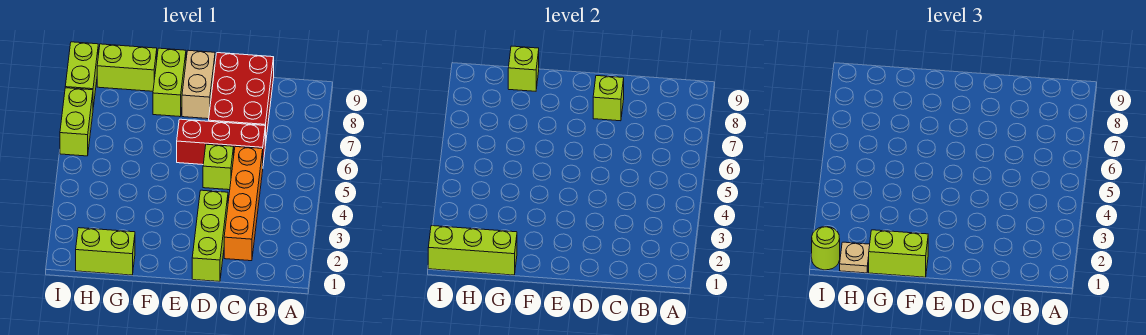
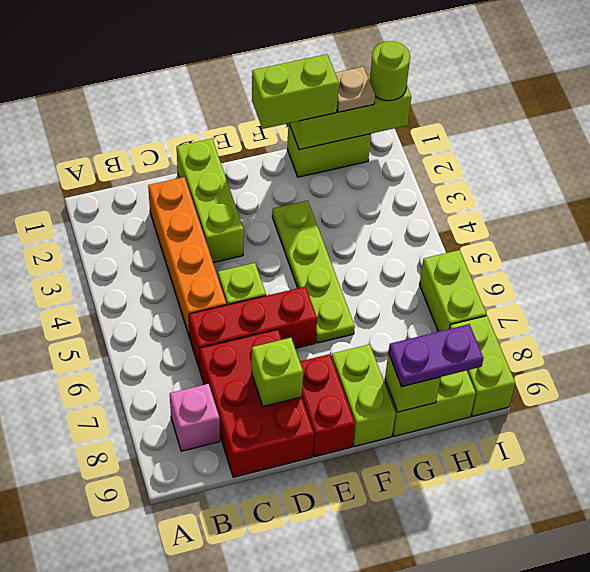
none -> pink brick B8 level 1
tan brick E8:E9 level 1 -> red brick E8:E9 level 1
none -> lime plate F3:F6 level 1
none -> purple plate G9:H9 level 3

